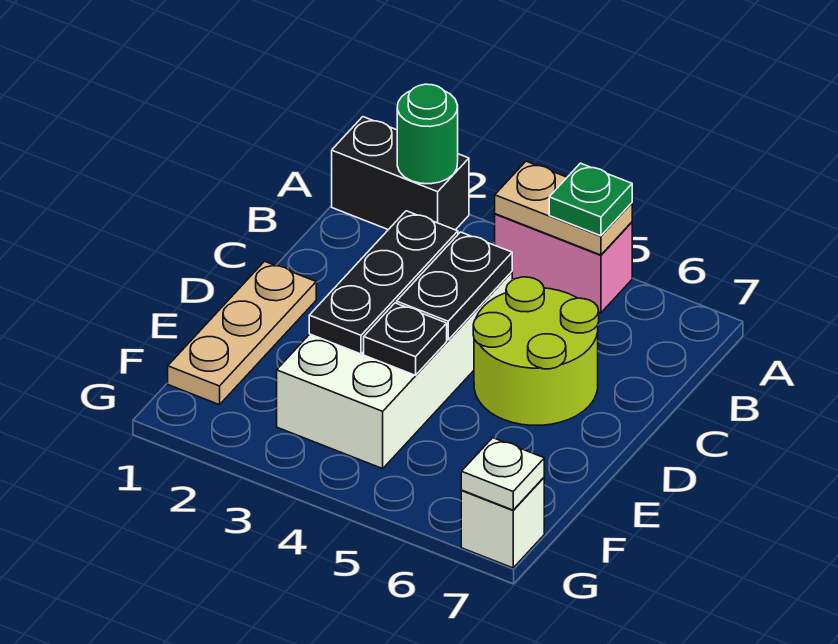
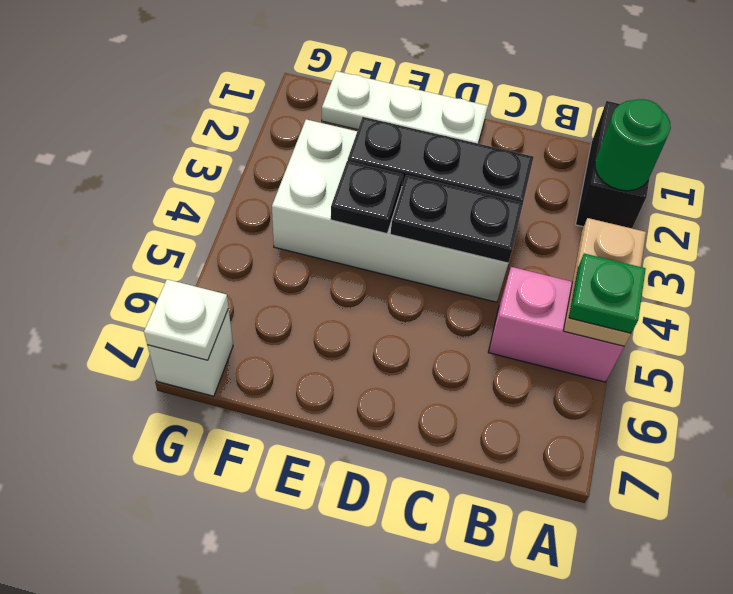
pink brick A4:A5 level 1 -> pink brick A5:B5 level 1
lime round brick C5:D6 level 1 -> none
tan plate D1:F1 level 1 -> white plate D1:F1 level 1

